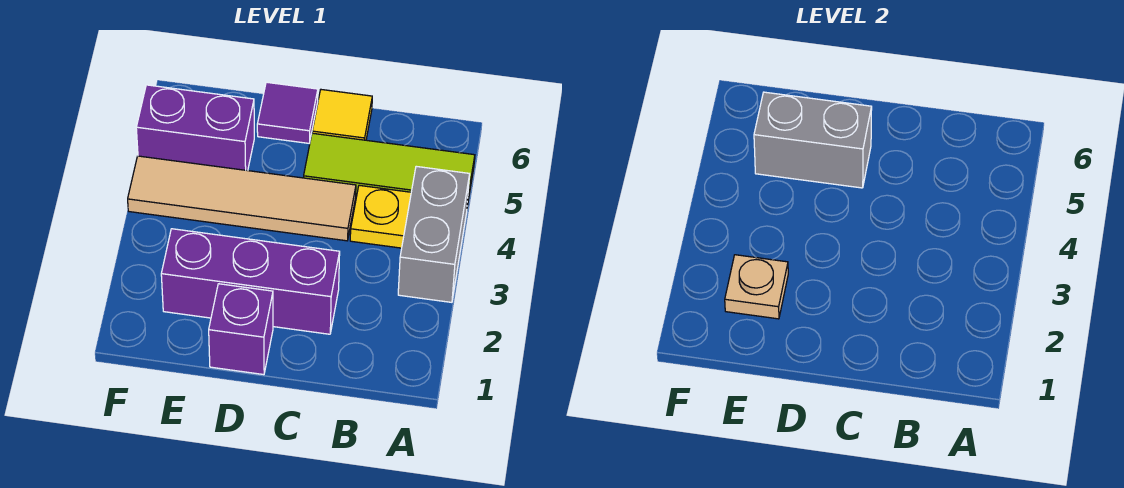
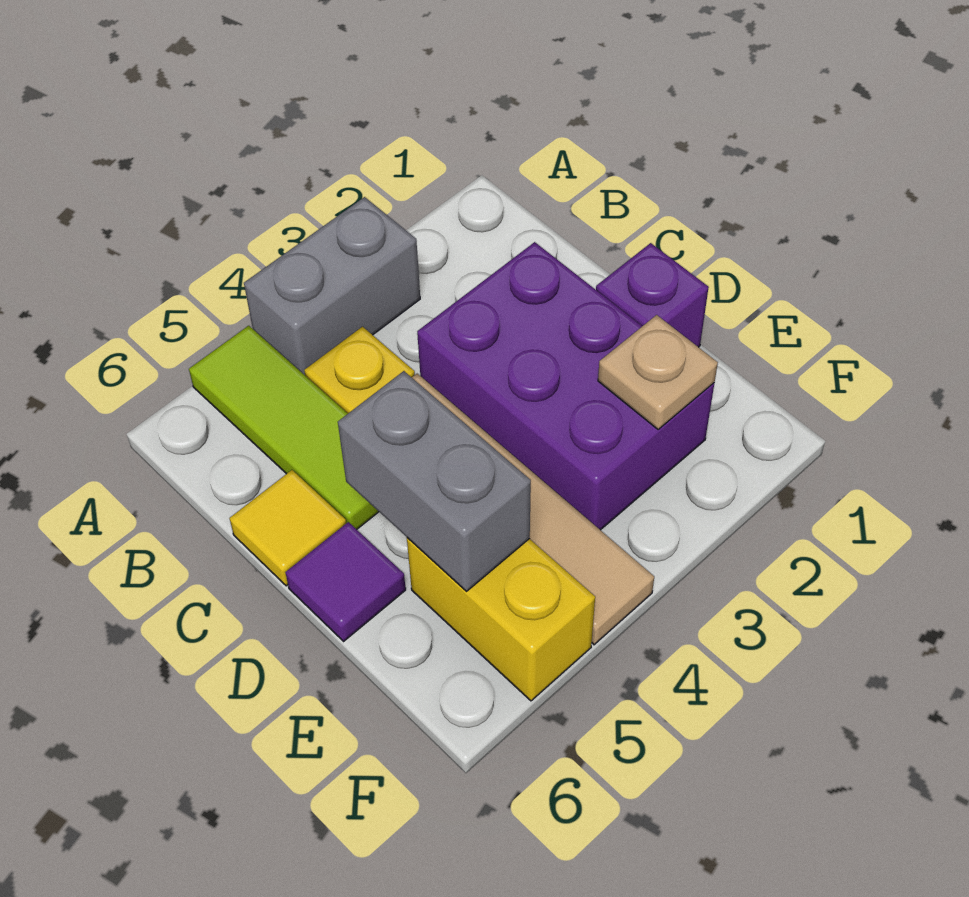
purple brick C2:E2 level 1 -> purple brick C2:E3 level 1
purple brick E5:F5 level 1 -> yellow brick E5:F5 level 1

